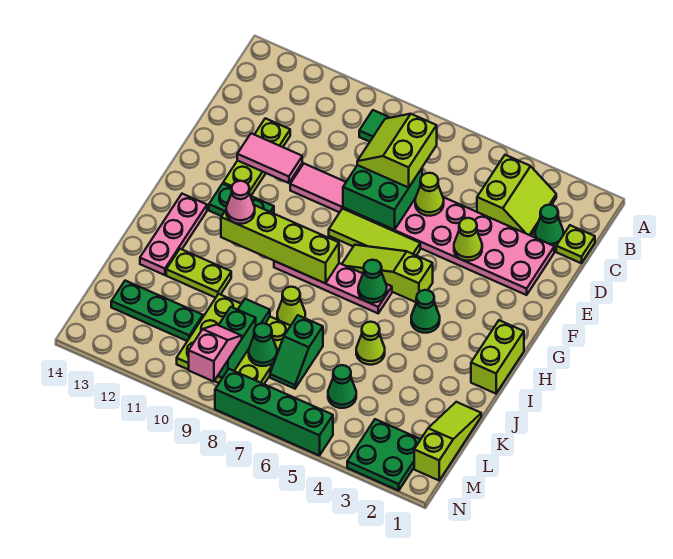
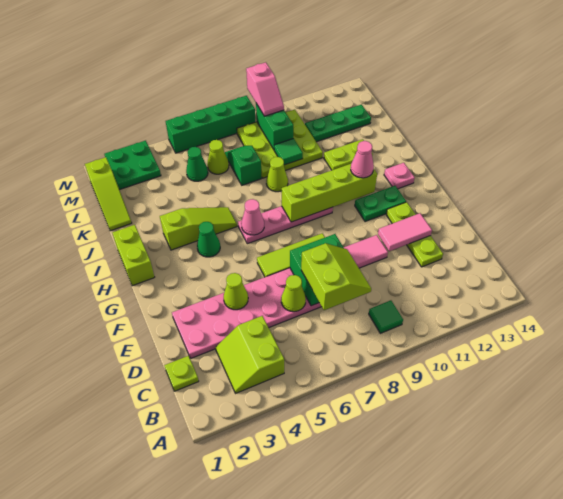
green cone C2 level 1 -> none
lime slope G5:G7 level 1 top 5 -> lime slope I3:I5 level 1 top 3
green cone H6 level 2 -> pink cone H6 level 2
pink plate H13:J13 level 1 -> pink plate H13 level 1
lime cone J5 level 1 -> lime cone L6 level 1
green cone L8 level 2 -> none

